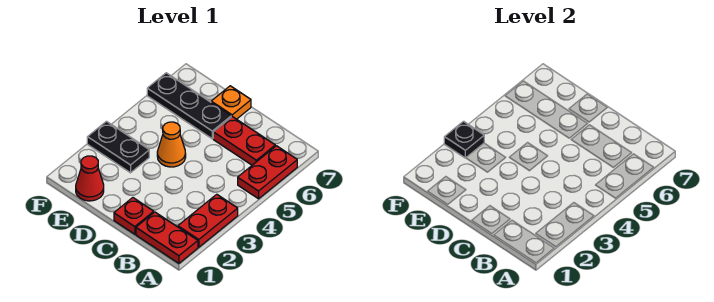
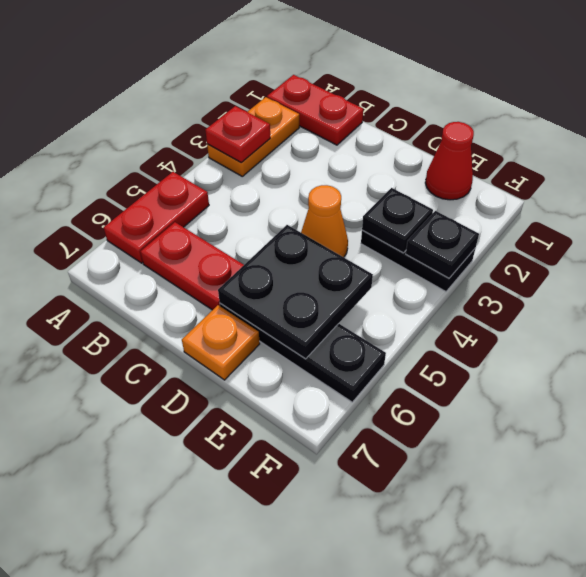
red plate A2:A3 level 1 -> orange plate A2:A3 level 1
red plate C1 level 1 -> red plate A3 level 2
none -> black plate D5:E6 level 2
none -> black plate E3 level 2

